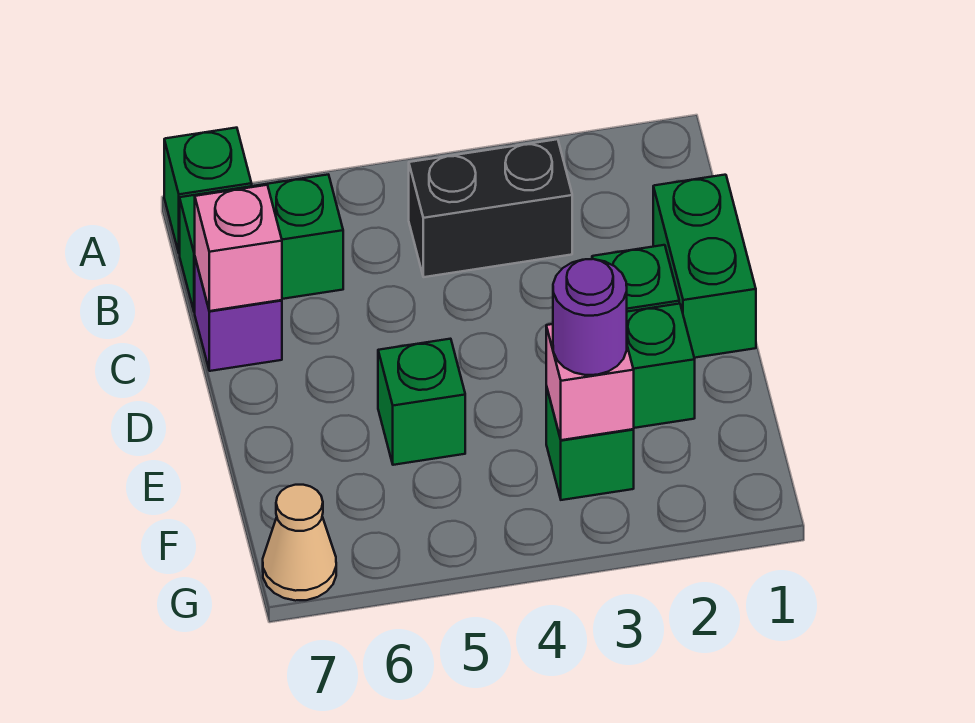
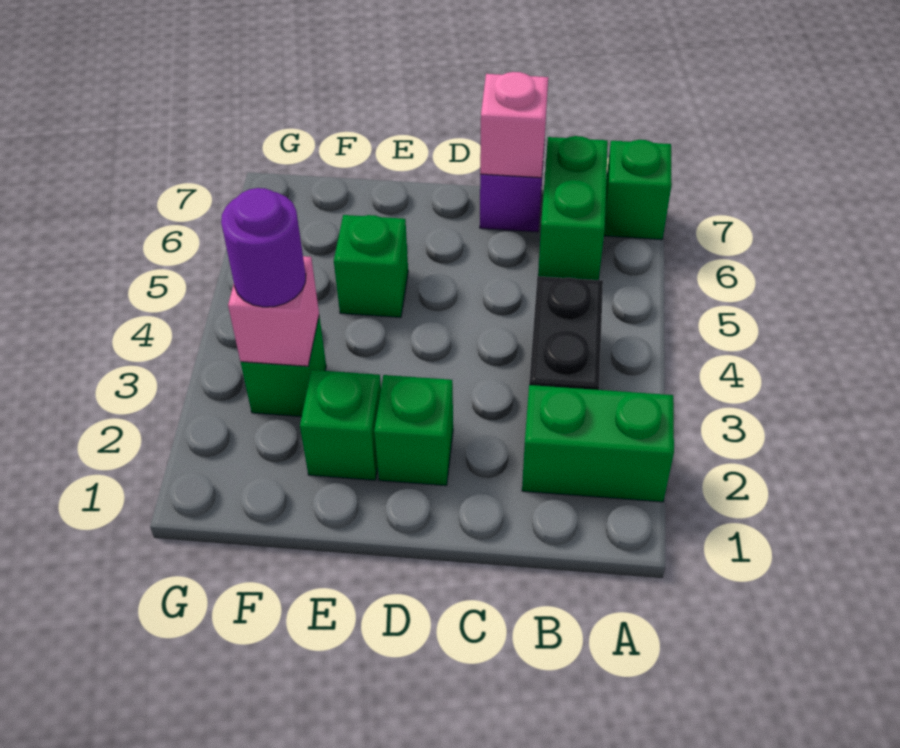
green brick C1:D1 level 1 -> green brick A2:B2 level 1
tan cone G7 level 1 -> none

